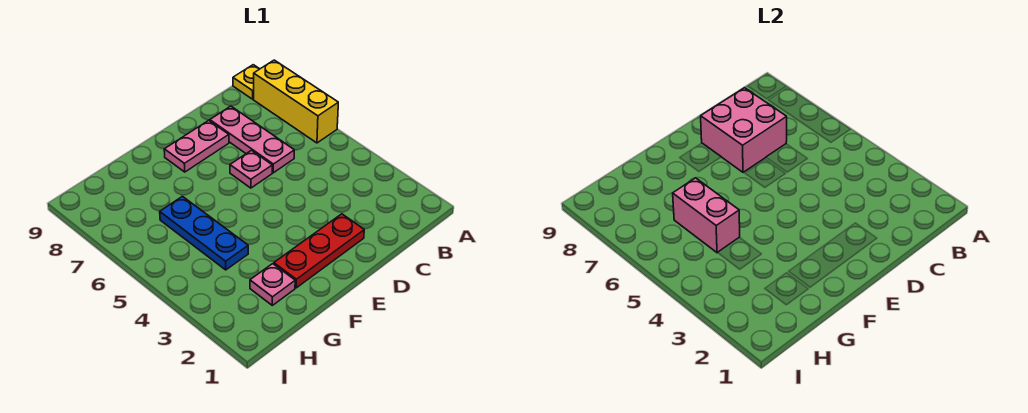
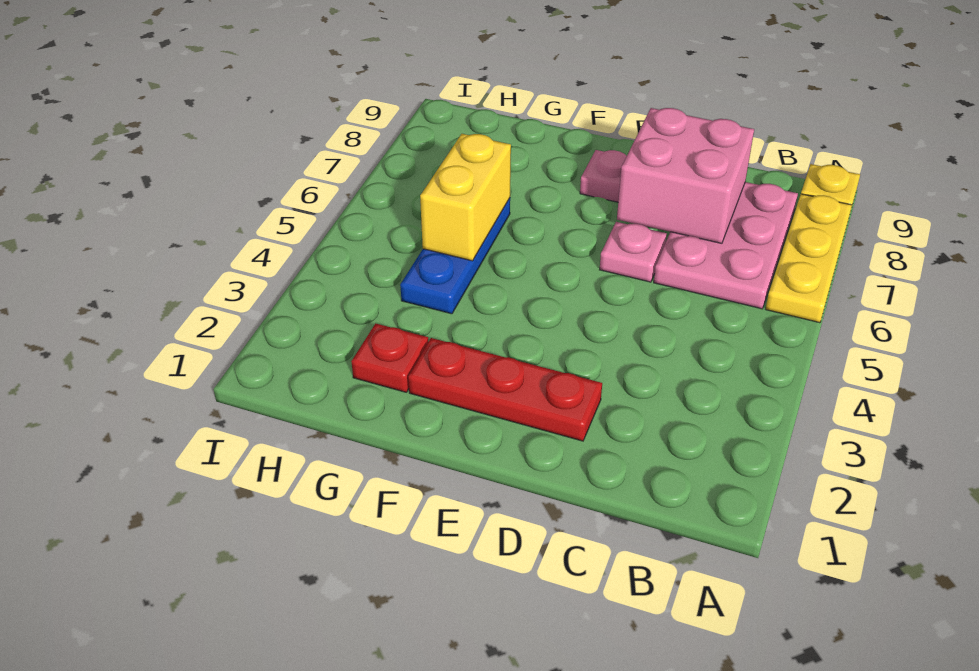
yellow brick A6:A8 level 1 -> yellow plate A6:A8 level 1
pink plate C6:C8 level 1 -> pink plate B6:C8 level 1
pink plate G2 level 1 -> red plate G2 level 1
pink brick G5:G6 level 2 -> yellow brick G5:G6 level 2

